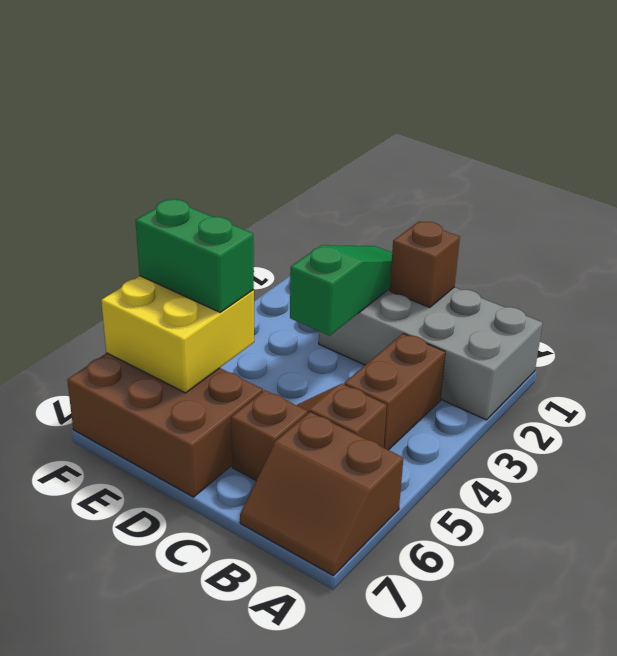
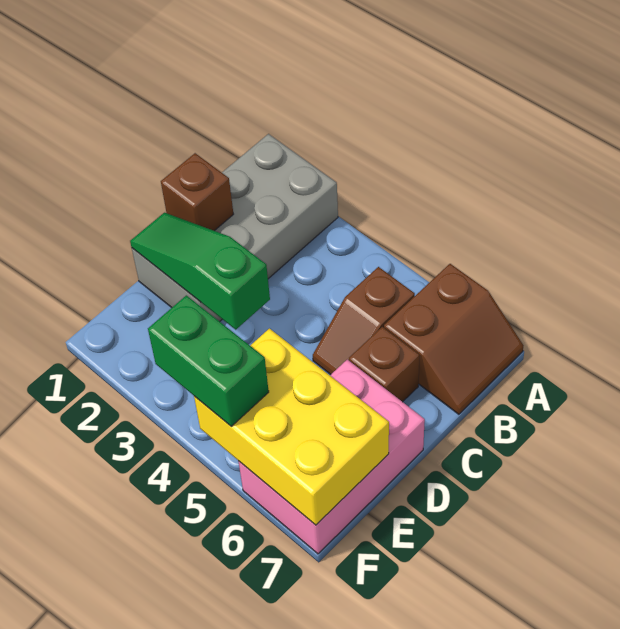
brown brick B3:B4 level 1 -> none
brown brick D6:F7 level 1 -> pink brick D6:F7 level 1
yellow brick E5:F6 level 2 -> yellow brick E5:F7 level 2
green brick E5:F5 level 3 -> green brick F4:F5 level 3

